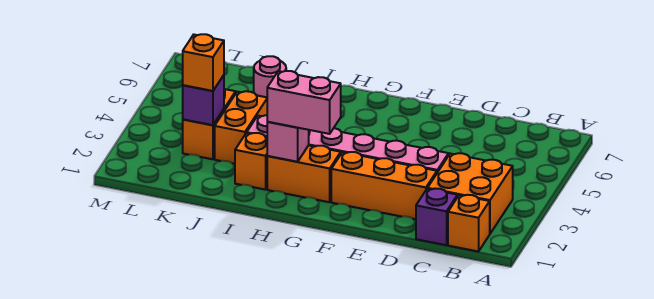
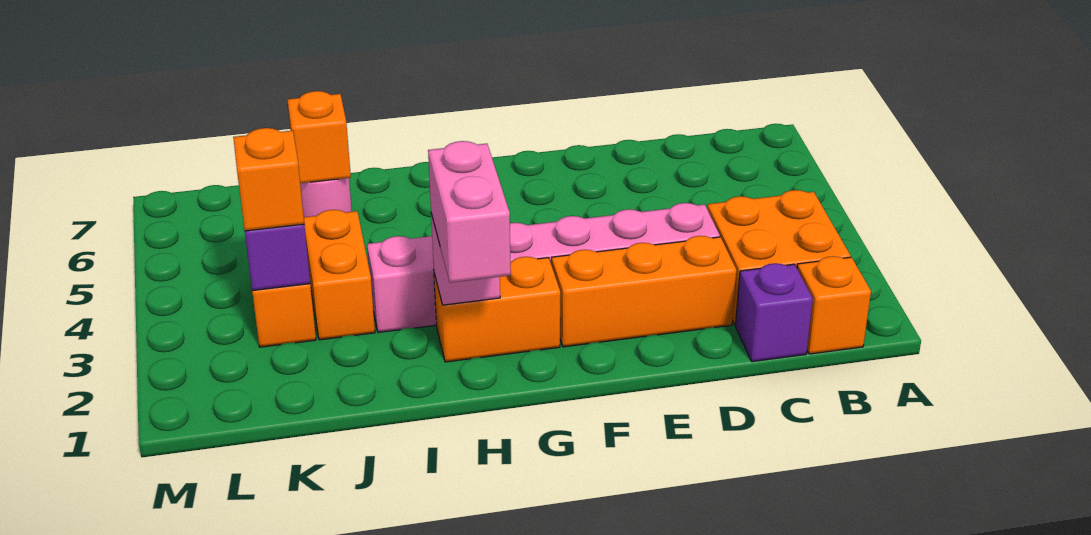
pink brick G2:H2 level 3 -> pink brick H1:H2 level 3
orange brick I2 level 1 -> orange brick J6 level 2

